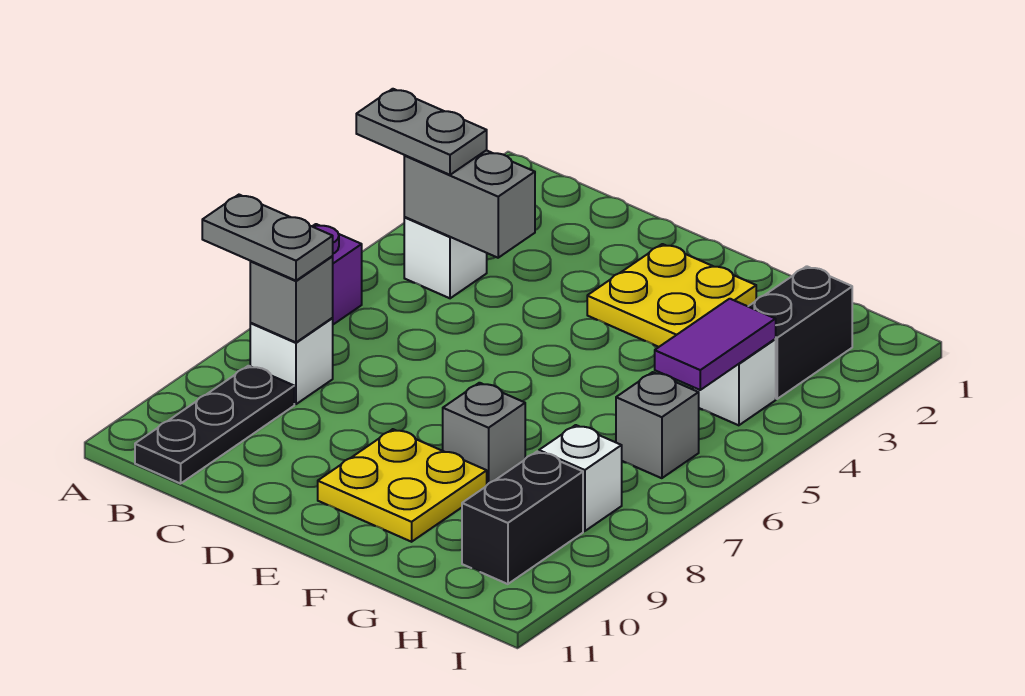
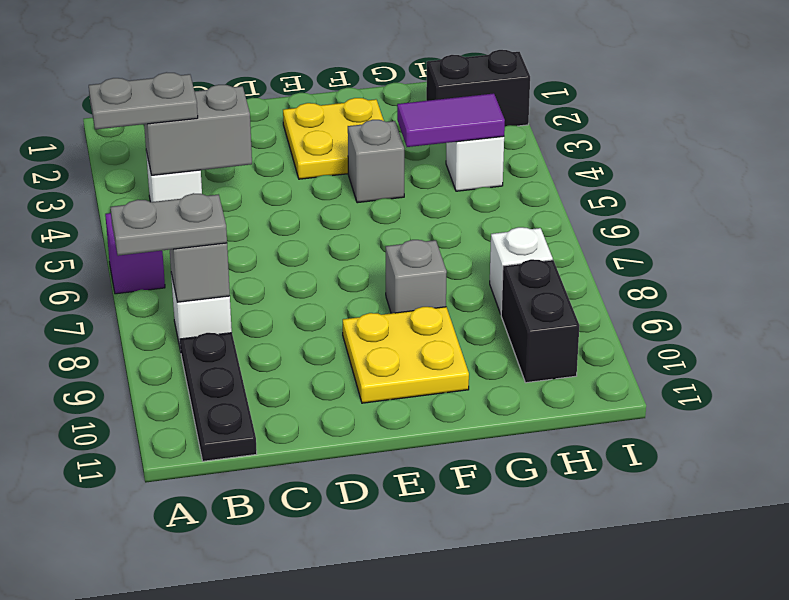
black brick H2:H3 level 1 -> black brick H2:I2 level 1
purple tile H4:H5 level 2 -> purple tile G4:H4 level 2
grey brick H6 level 1 -> grey brick F4 level 1

